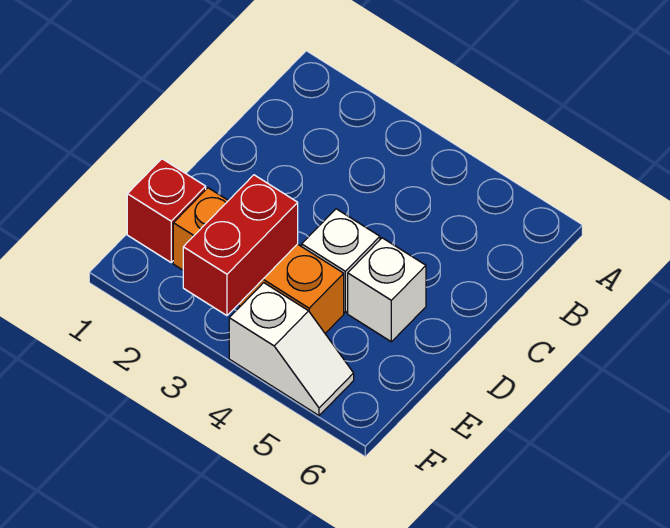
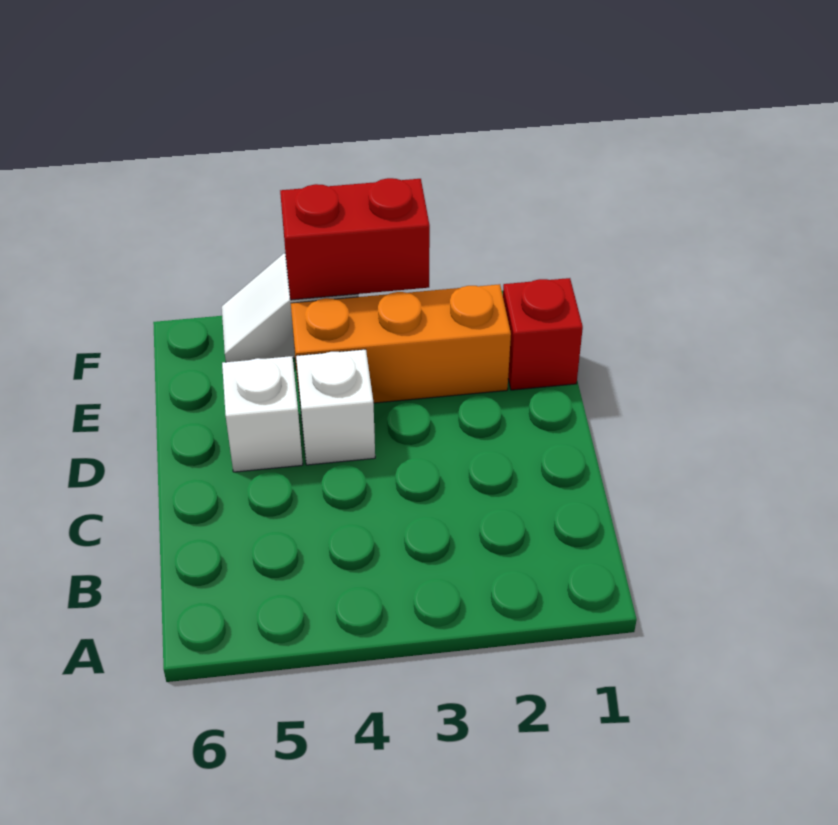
red brick E3:F3 level 2 -> red brick F3:F4 level 2

